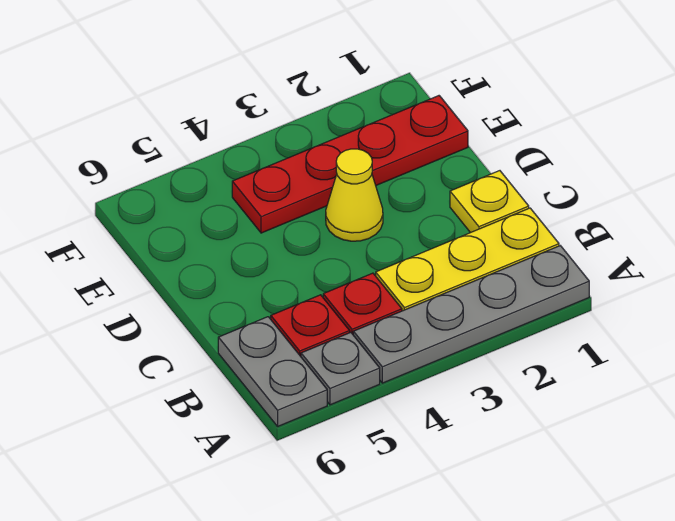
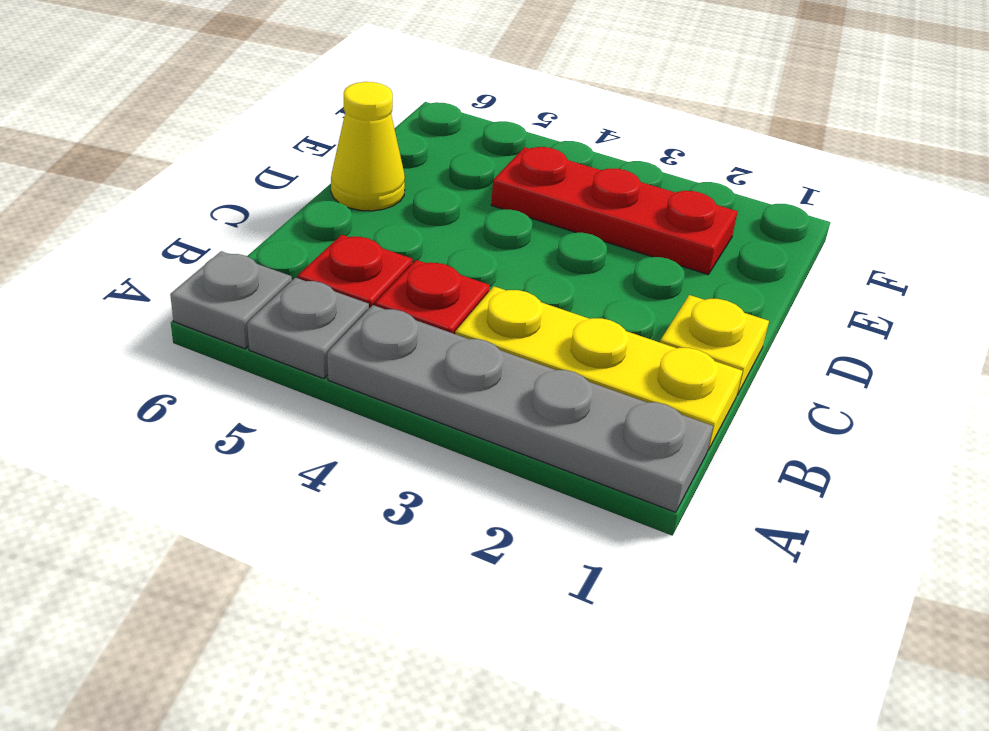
grey plate A6:B6 level 1 -> grey plate A6 level 1
yellow cone D3 level 1 -> yellow cone D6 level 1
red plate E1:E4 level 1 -> red plate E2:E4 level 1

